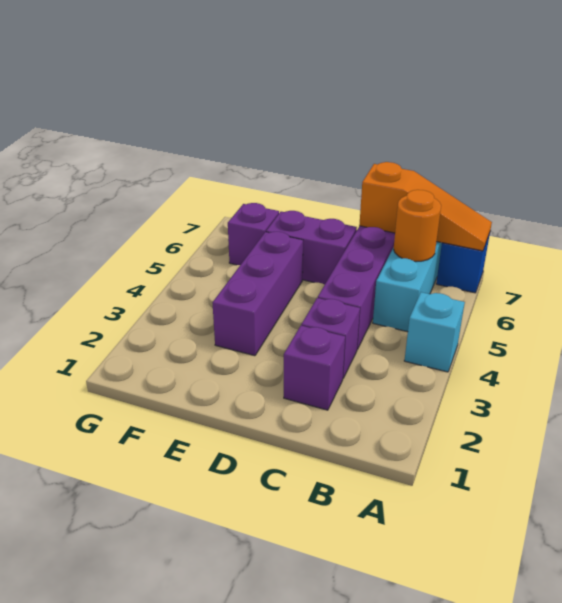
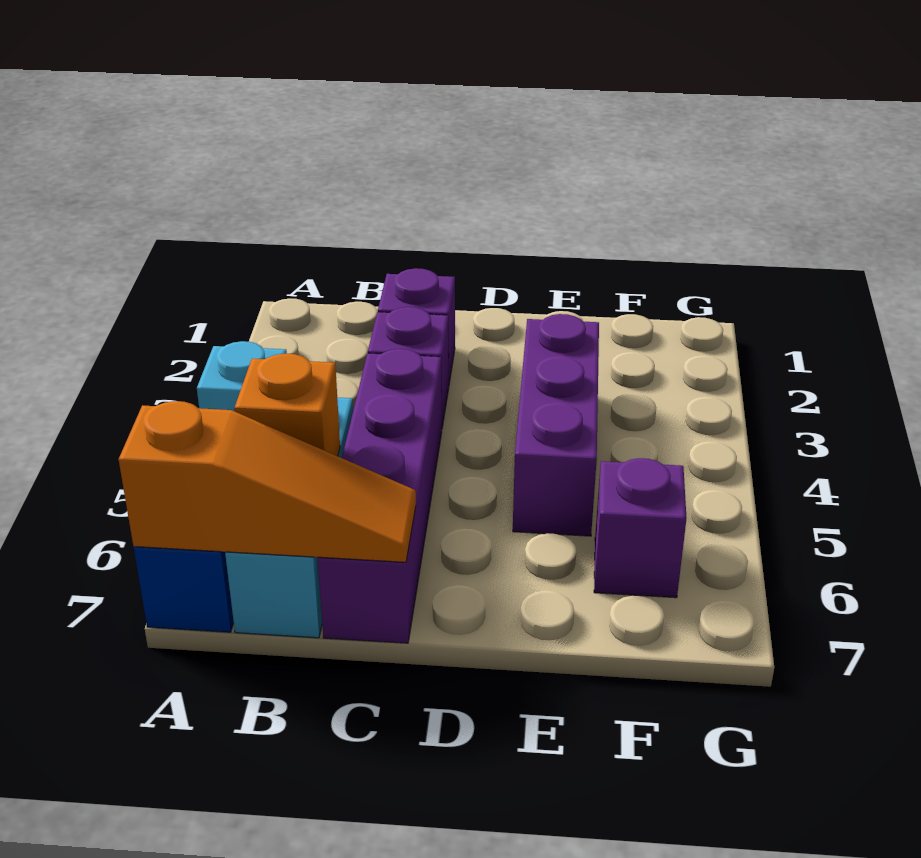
orange slope A7:C7 level 2 top C -> orange slope A7:C7 level 2 top A
orange round brick B6 level 2 -> orange brick B6 level 2
purple brick D6:E6 level 1 -> none

